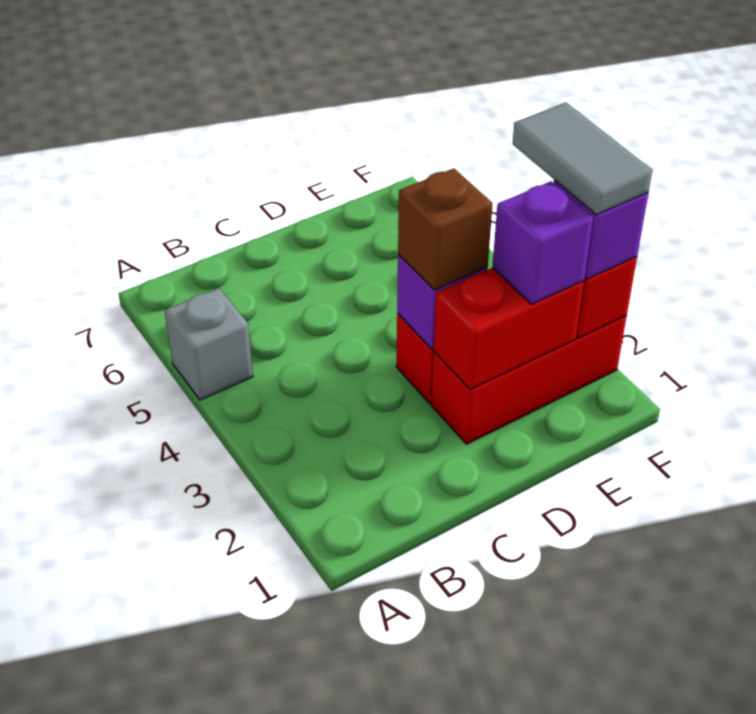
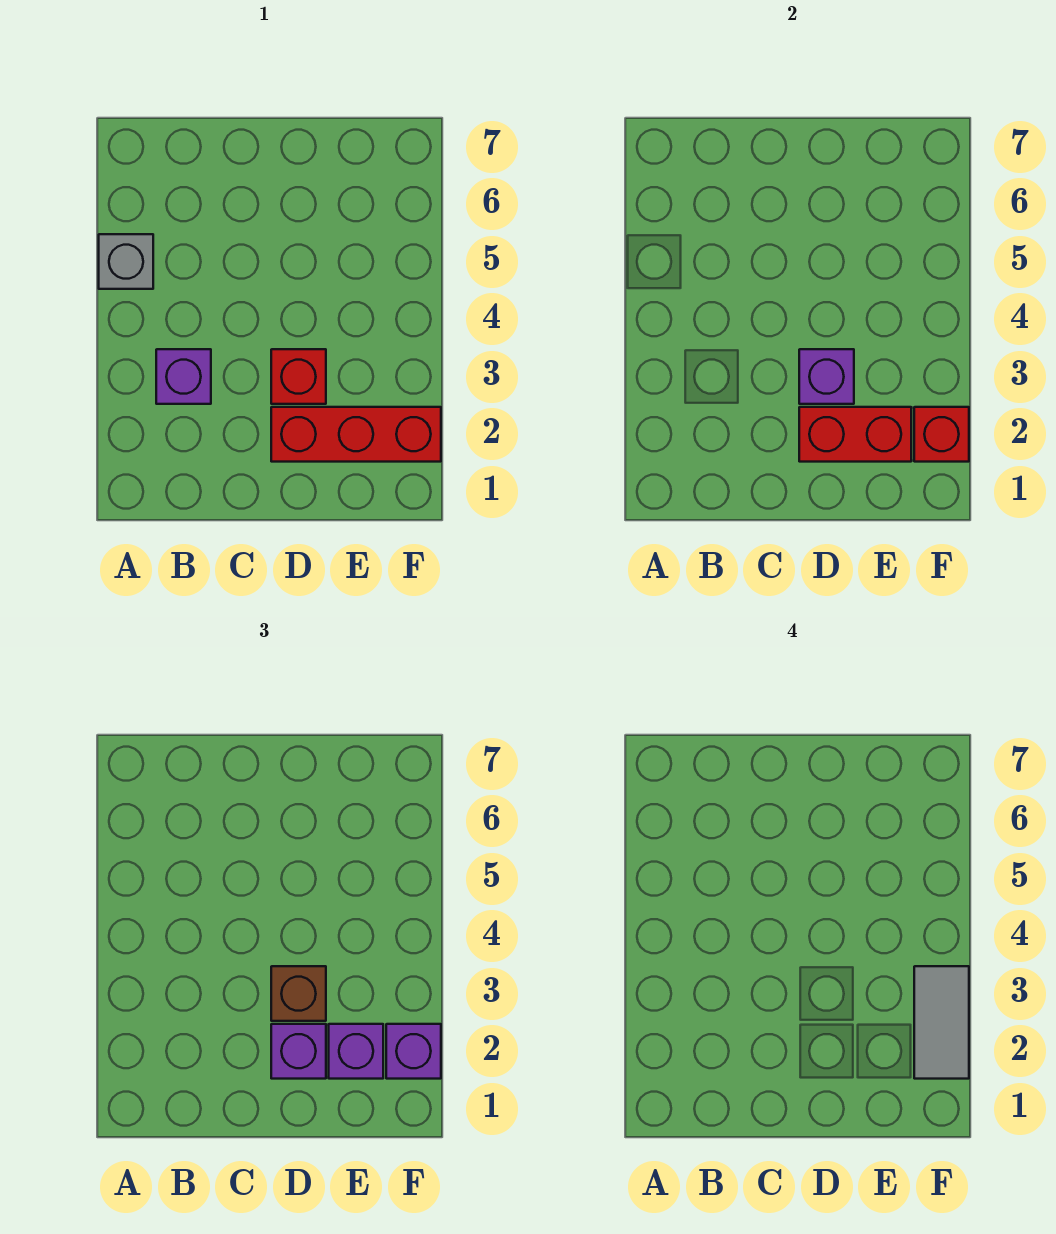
none -> purple brick B3 level 1
none -> purple brick D2 level 3

